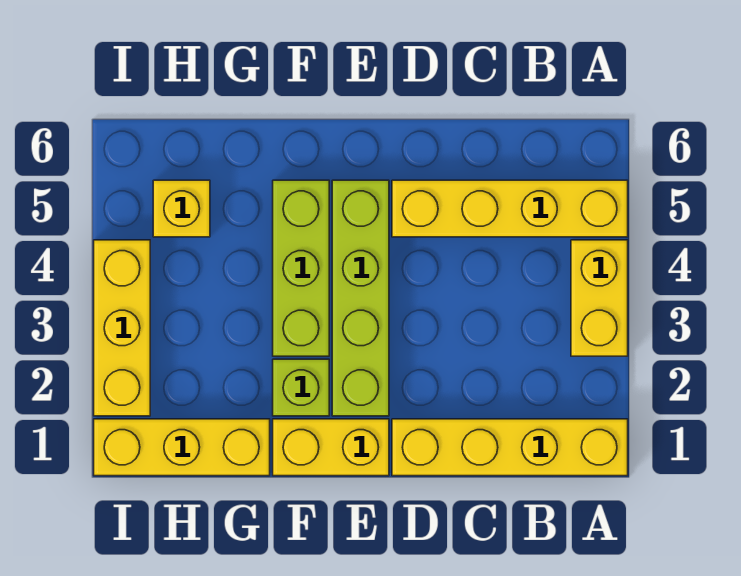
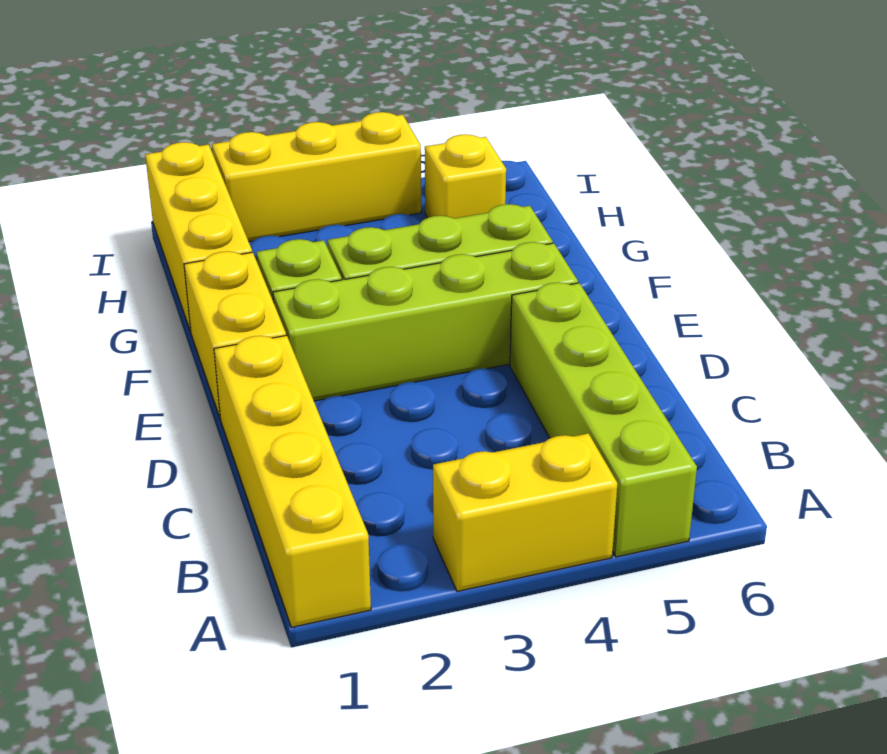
yellow brick A5:D5 level 1 -> lime brick A5:D5 level 1

